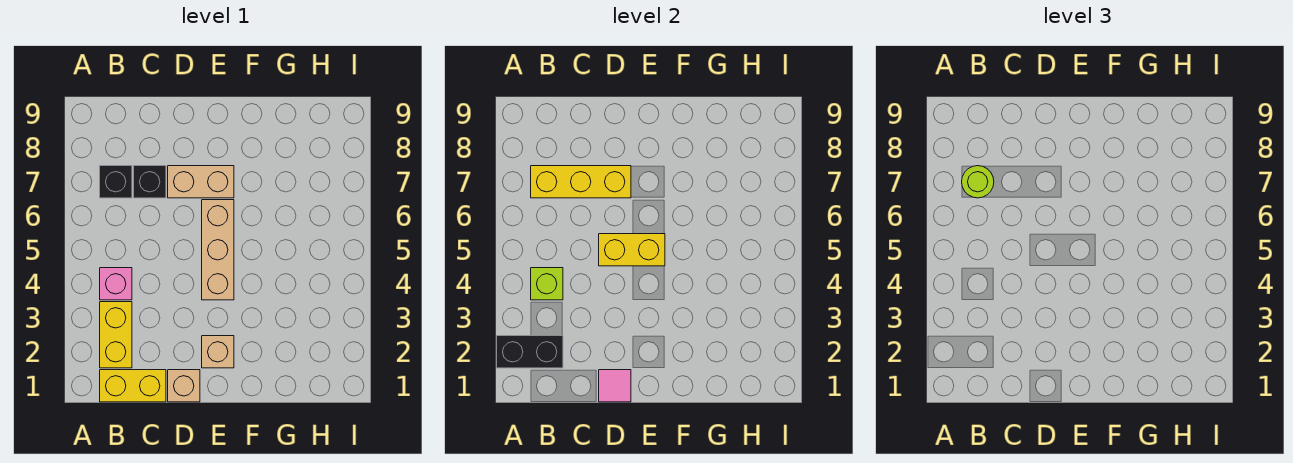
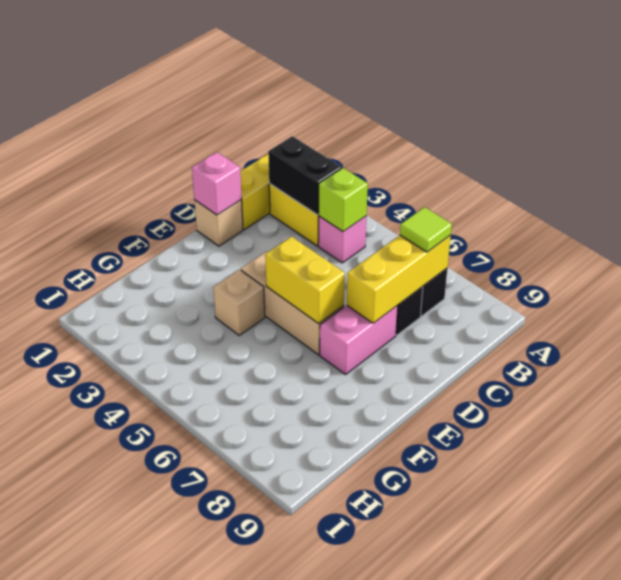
black brick A2:B2 level 2 -> black brick B2:B3 level 2
lime round brick B7 level 3 -> lime tile B7 level 3
pink tile D1 level 2 -> pink brick D1 level 2
yellow brick D5:E5 level 2 -> yellow brick E5:E6 level 2
tan brick D7:E7 level 1 -> pink brick D7:E7 level 1
tan brick E2 level 1 -> tan brick F4 level 1

